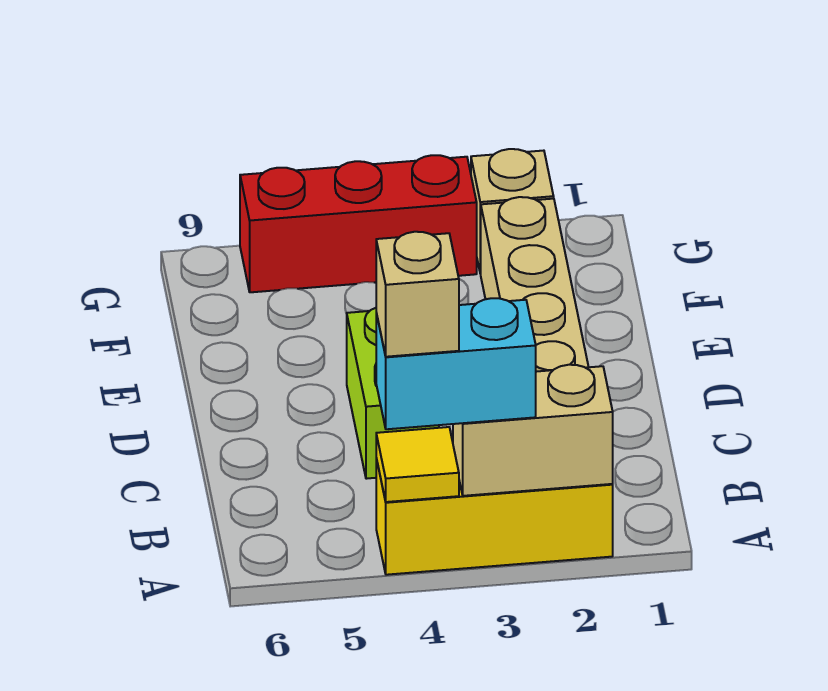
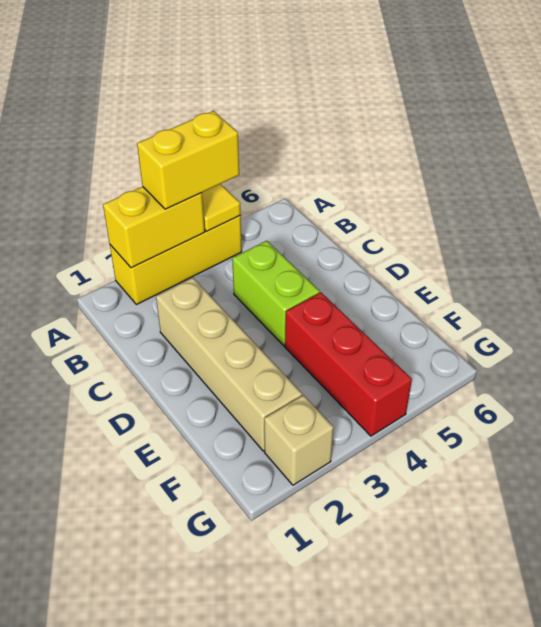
tan brick A2:A3 level 2 -> yellow brick A2:A3 level 2
cyan brick A3:A4 level 3 -> yellow brick A3:A4 level 3
tan brick A4 level 4 -> none
red brick G3:G5 level 1 -> red brick E4:G4 level 1

